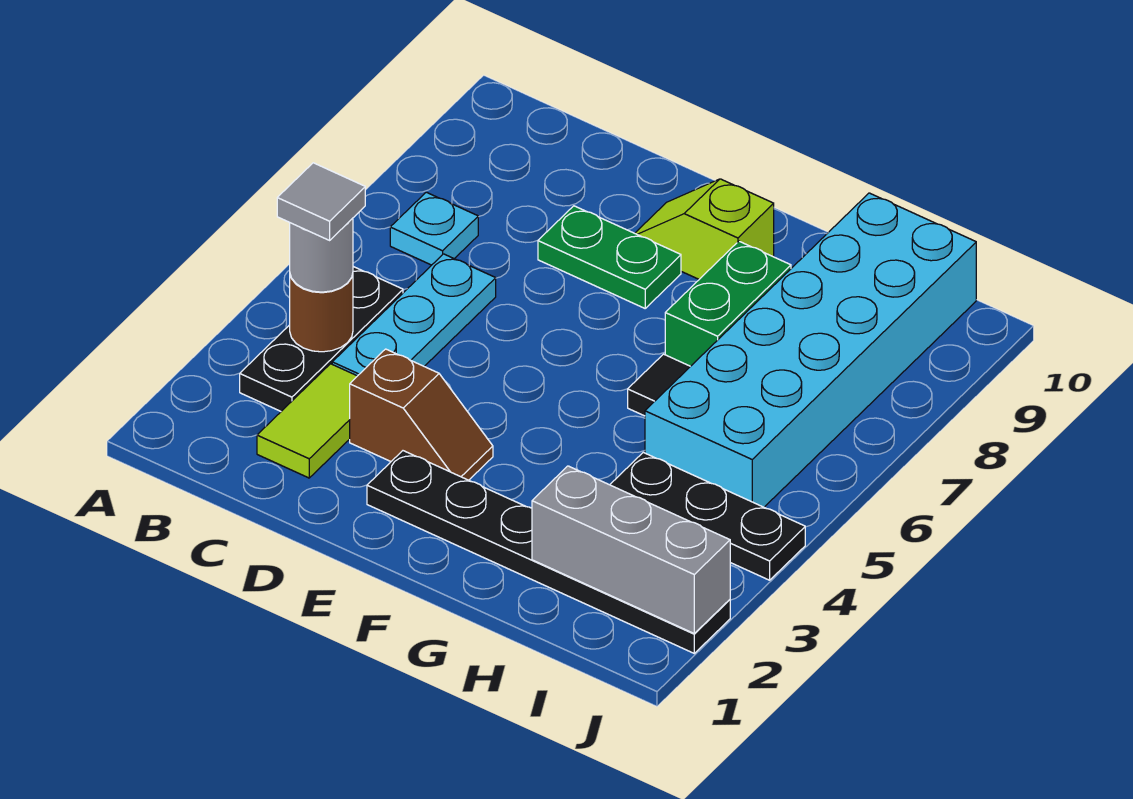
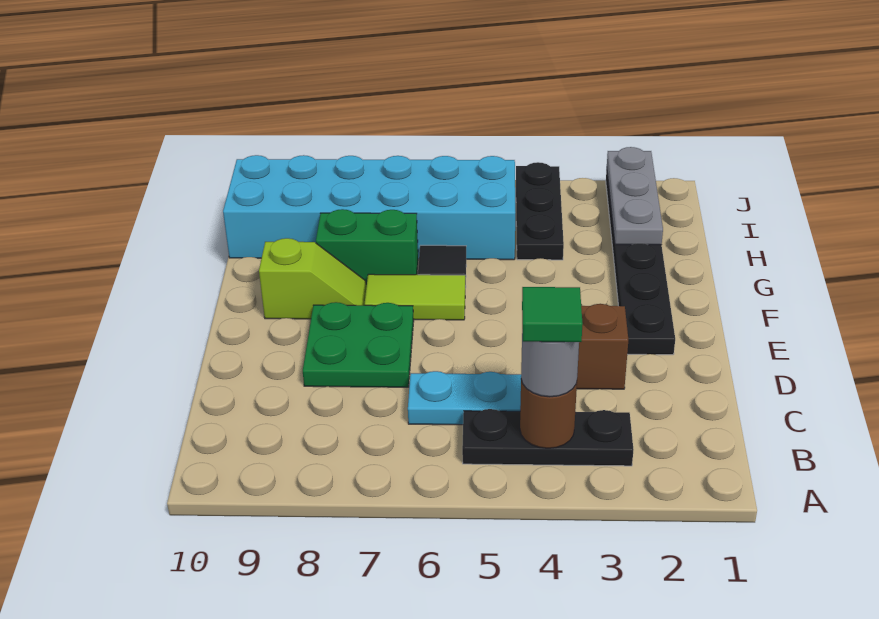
grey tile B4 level 4 -> green tile B4 level 4
cyan plate B7 level 1 -> none
lime tile C2:C3 level 1 -> lime tile F6:F7 level 1
green plate D8:E8 level 1 -> green plate D7:E8 level 1
lime slope E9:F9 level 1 top F -> lime slope F8:F9 level 1 top 9
grey brick H2:J2 level 2 -> grey plate H2:J2 level 2

